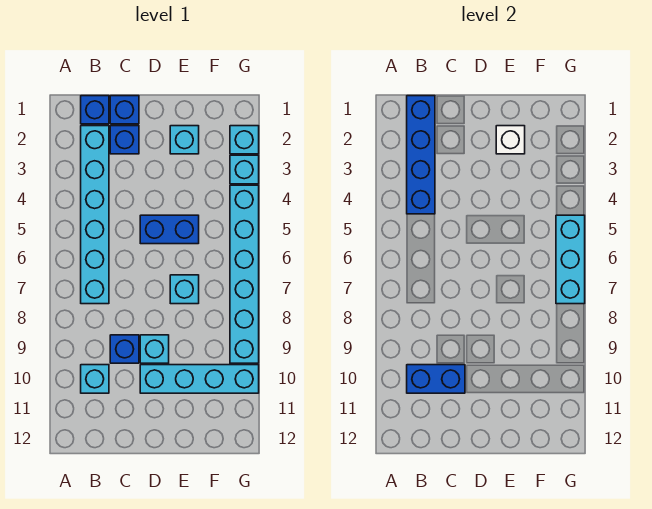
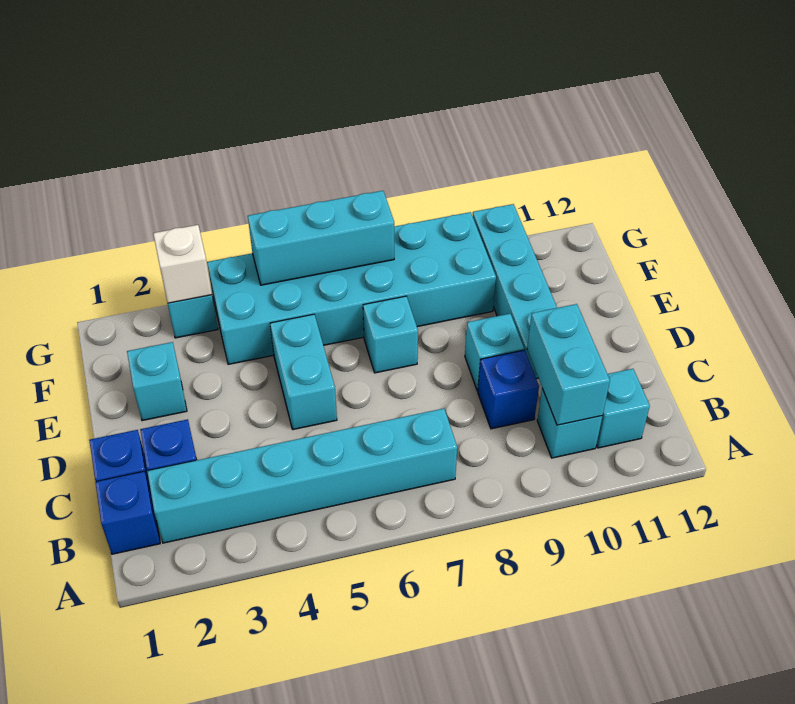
blue brick B1:B4 level 2 -> none
blue brick B10:C10 level 2 -> cyan brick B10:C10 level 2
blue brick D5:E5 level 1 -> cyan brick D5:E5 level 1
white brick E2 level 2 -> white brick G3 level 2
cyan brick G2 level 1 -> cyan brick B11 level 1
cyan brick G4:G9 level 1 -> cyan brick F4:G9 level 1

